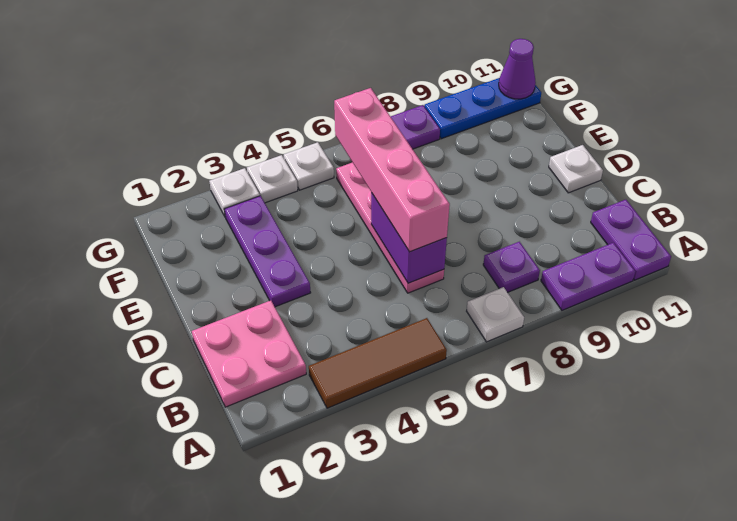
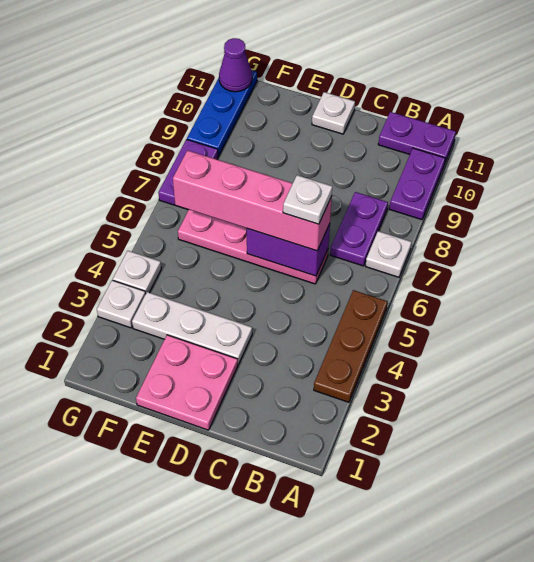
brown tile A3:A5 level 1 -> brown plate A3:A5 level 1
pink plate B1:C2 level 1 -> pink plate D1:E2 level 1
purple plate B8 level 1 -> purple plate B7:B8 level 1
purple plate D3:F3 level 1 -> white plate D3:F3 level 1
white plate G5 level 1 -> white plate C6 level 4

